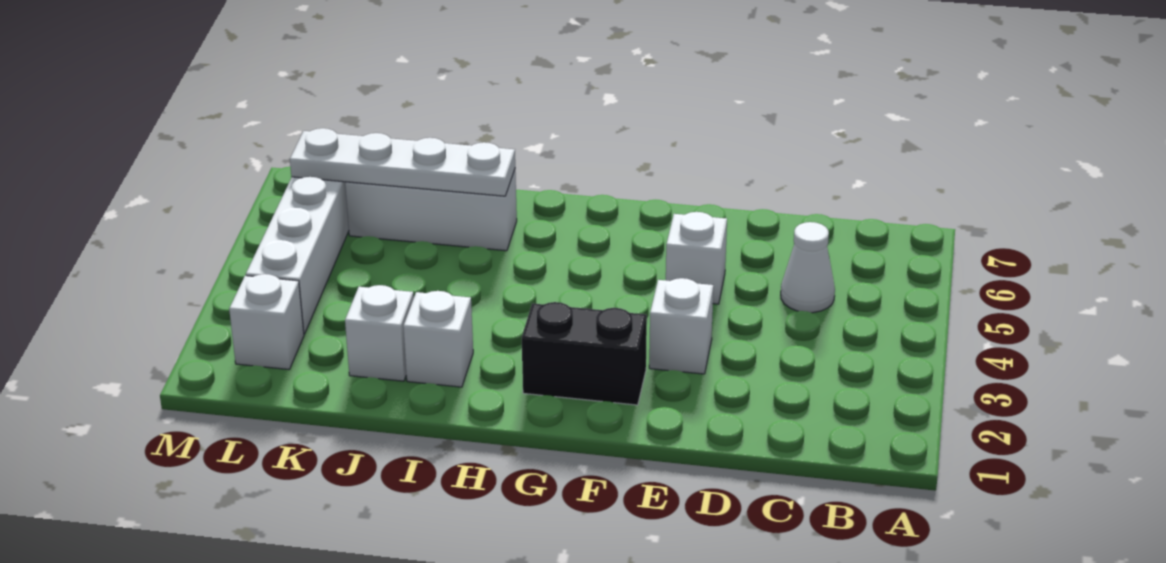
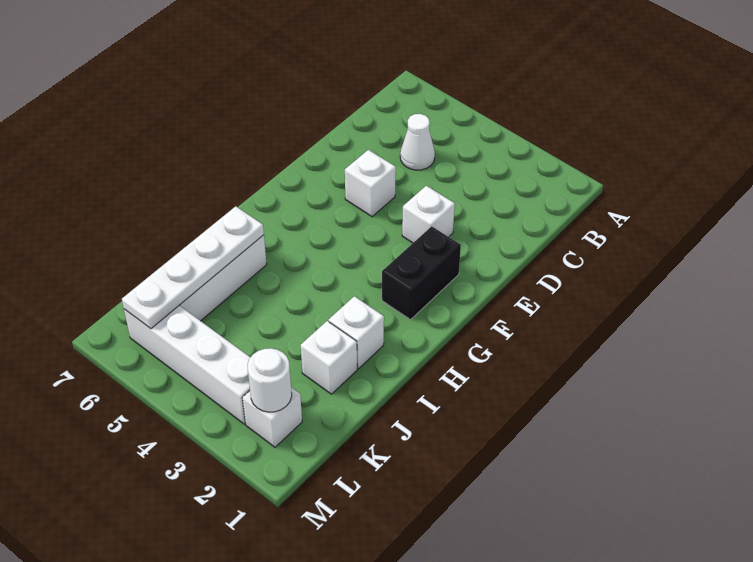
none -> white round brick L2 level 2

